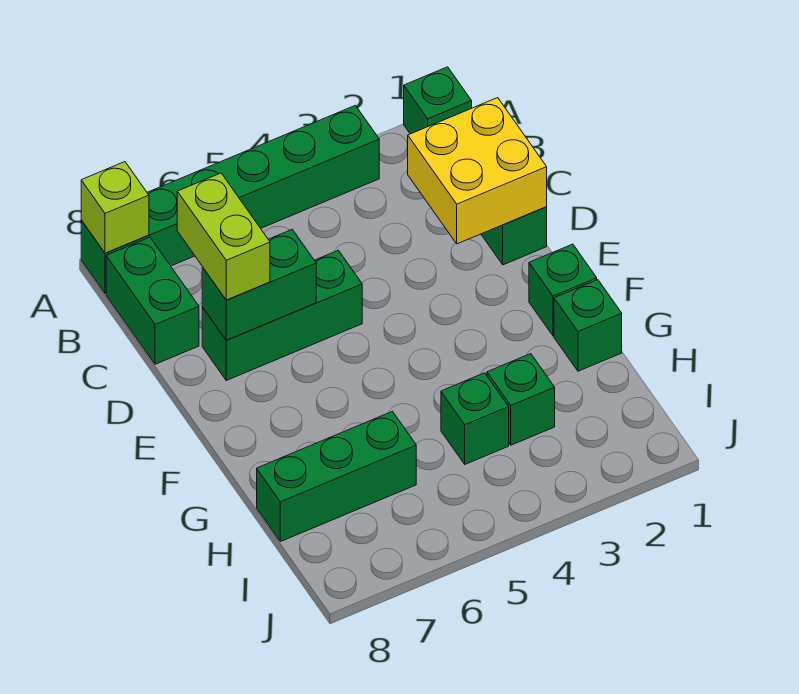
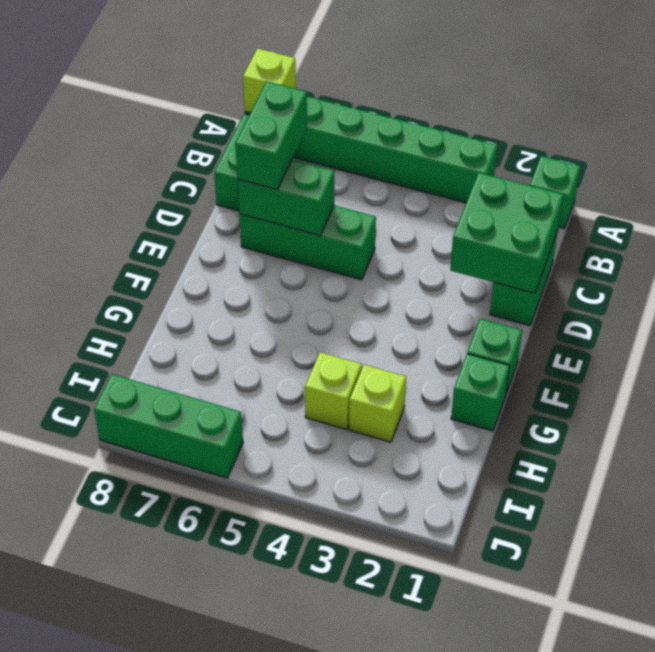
yellow brick C1:D2 level 2 -> green brick C1:D2 level 2
lime brick C7:D7 level 3 -> green brick C7:D7 level 3
green brick H3 level 1 -> lime brick H3 level 1
green brick H4 level 1 -> lime brick H4 level 1
green brick H6:H8 level 1 -> green brick J6:J8 level 1

